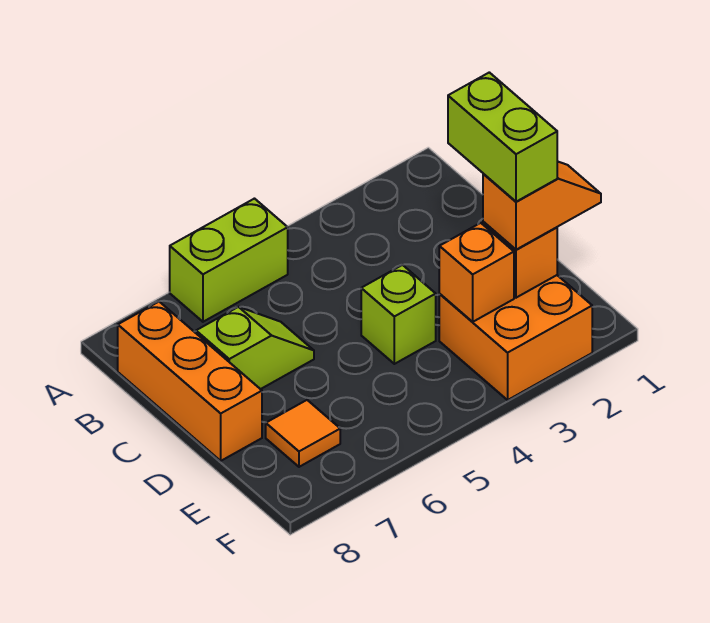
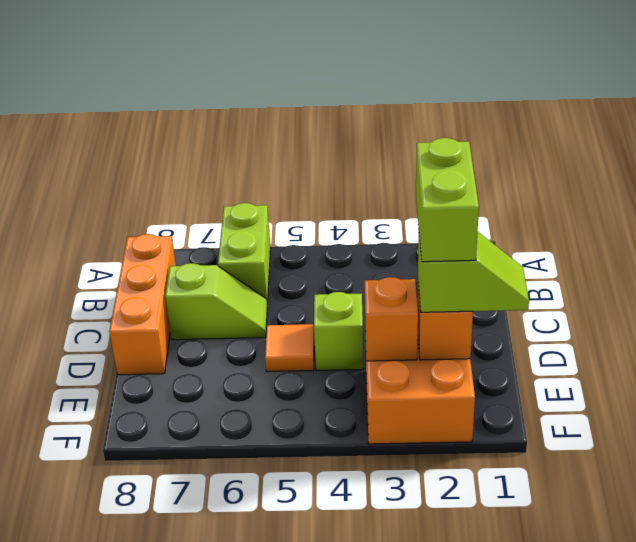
lime brick A5:A6 level 1 -> lime brick A6:B6 level 1
orange slope E1:E2 level 3 top 2 -> lime slope E1:E2 level 3 top 2
orange tile E7 level 1 -> orange tile D5 level 1

